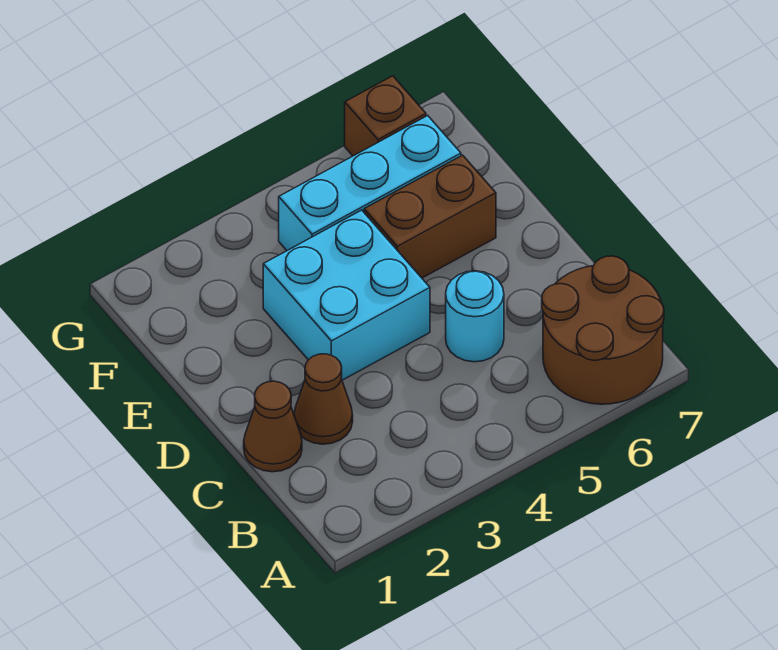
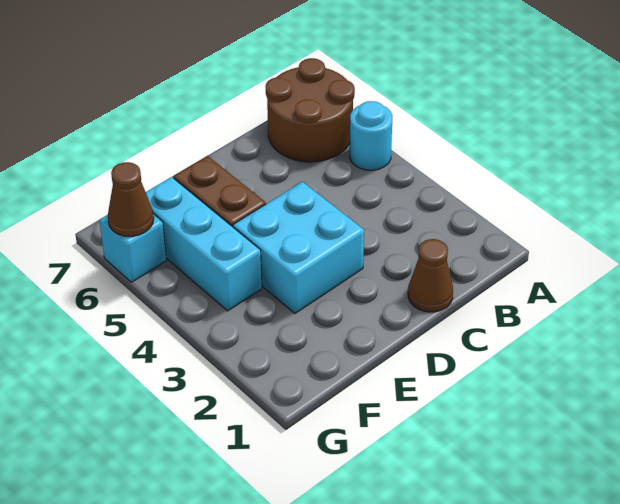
brown cone C2 level 1 -> brown cone G6 level 2
cyan round brick C5 level 1 -> cyan round brick A5 level 1
brown brick G6 level 1 -> cyan brick G6 level 1

